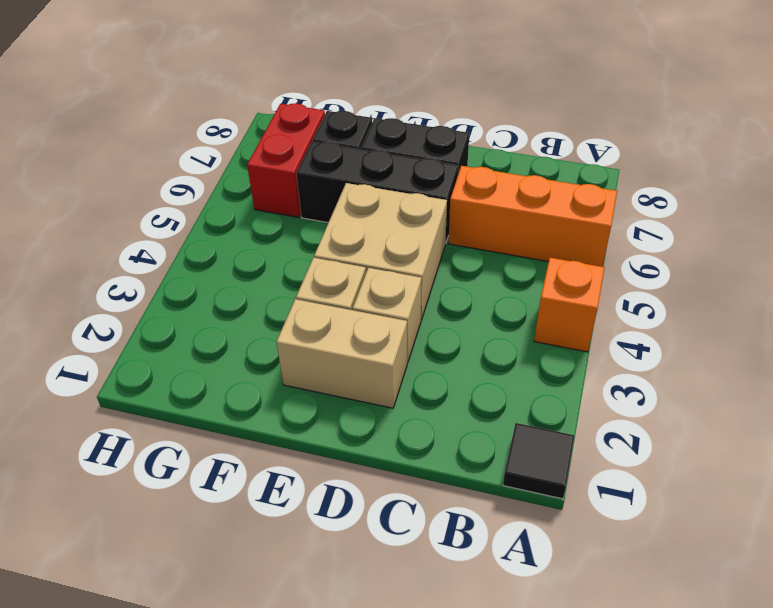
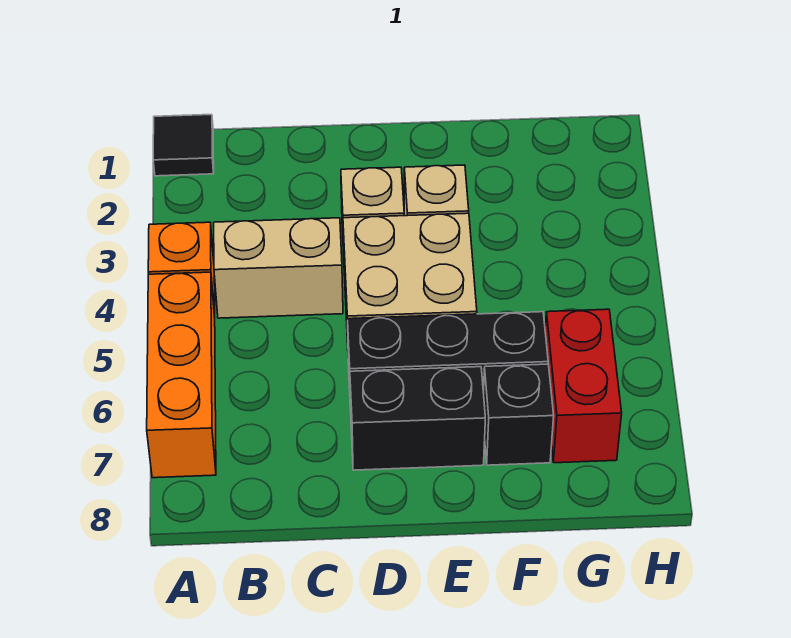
orange brick A6:C6 level 1 -> orange brick A5:A7 level 1
tan brick D2:E2 level 1 -> tan brick B4:C4 level 1

